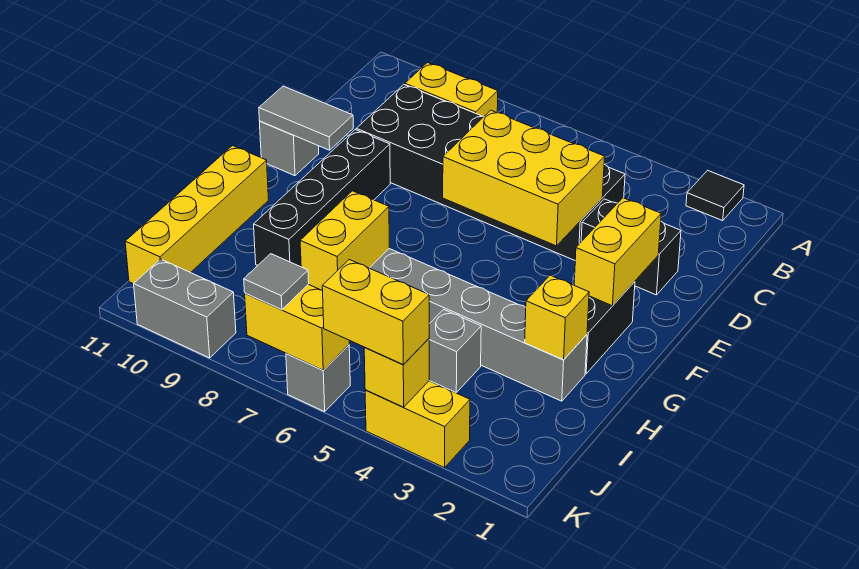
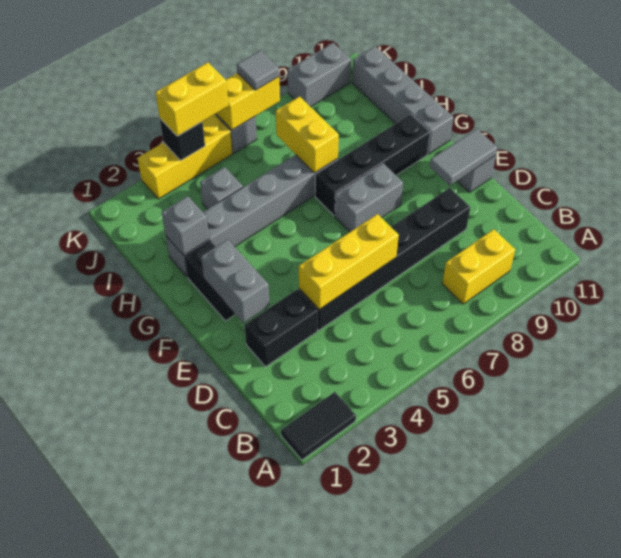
black tile A2 level 1 -> black tile A1:A2 level 1
black brick C4:D9 level 1 -> black brick D4:D9 level 1
yellow brick D4:E6 level 2 -> yellow brick D4:D6 level 2
yellow brick E2:F2 level 2 -> grey brick E2:F2 level 2
black brick E9:H9 level 1 -> black brick G7:G10 level 1
none -> grey brick F7:F8 level 1
yellow brick G11:J11 level 1 -> grey brick G11:J11 level 1
yellow brick H2 level 2 -> grey brick H2 level 2
yellow brick K3:K4 level 1 -> yellow brick K3:K5 level 1
yellow brick K4 level 2 -> black brick K4 level 2

